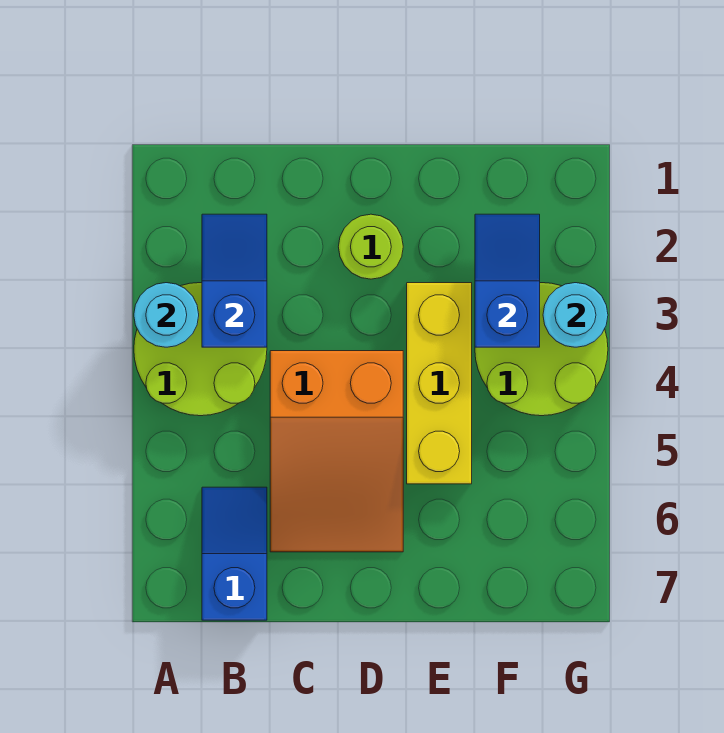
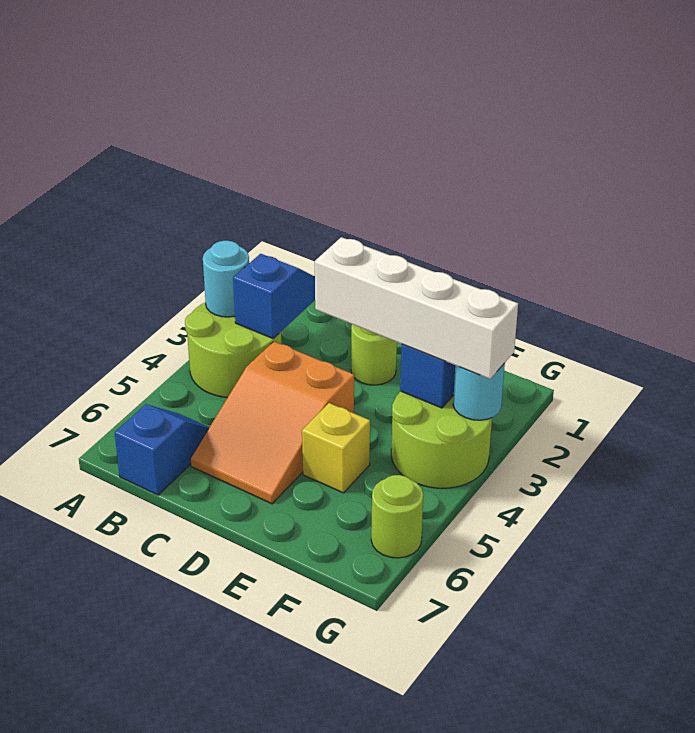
none -> white brick D3:G3 level 3
yellow brick E3:E5 level 1 -> yellow brick E5 level 1
none -> lime round brick G6 level 1

